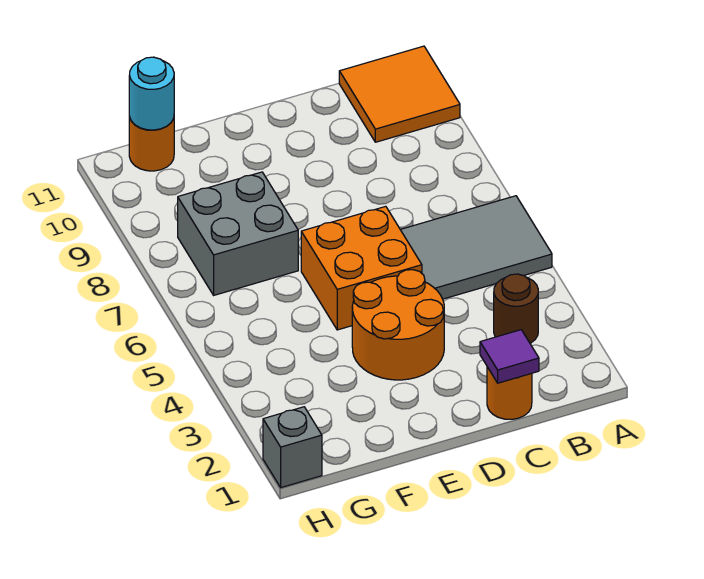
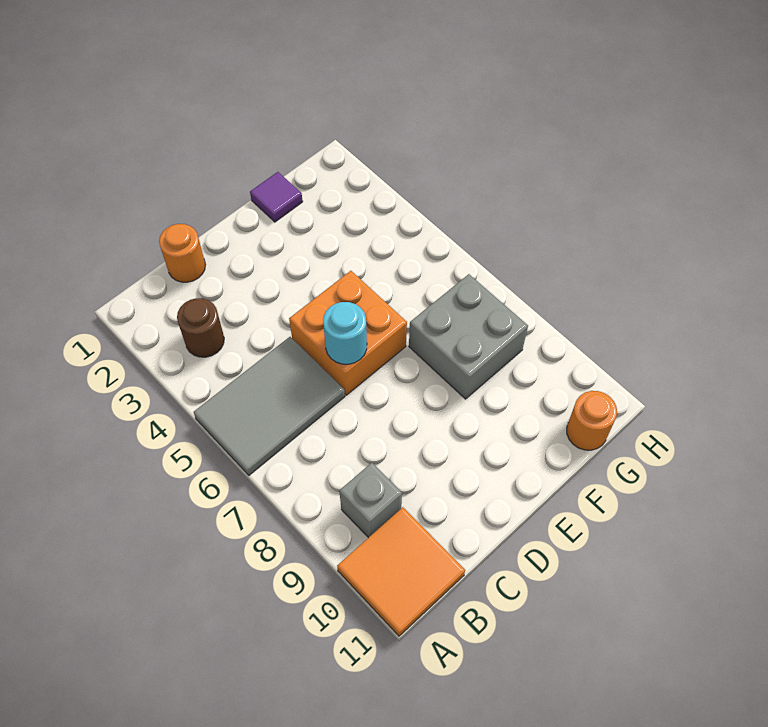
purple tile C1 level 2 -> purple tile F1 level 1
orange round brick D3:E4 level 1 -> none
cyan round brick G11 level 2 -> cyan round brick D6 level 2
grey brick H1 level 1 -> grey brick B9 level 1

